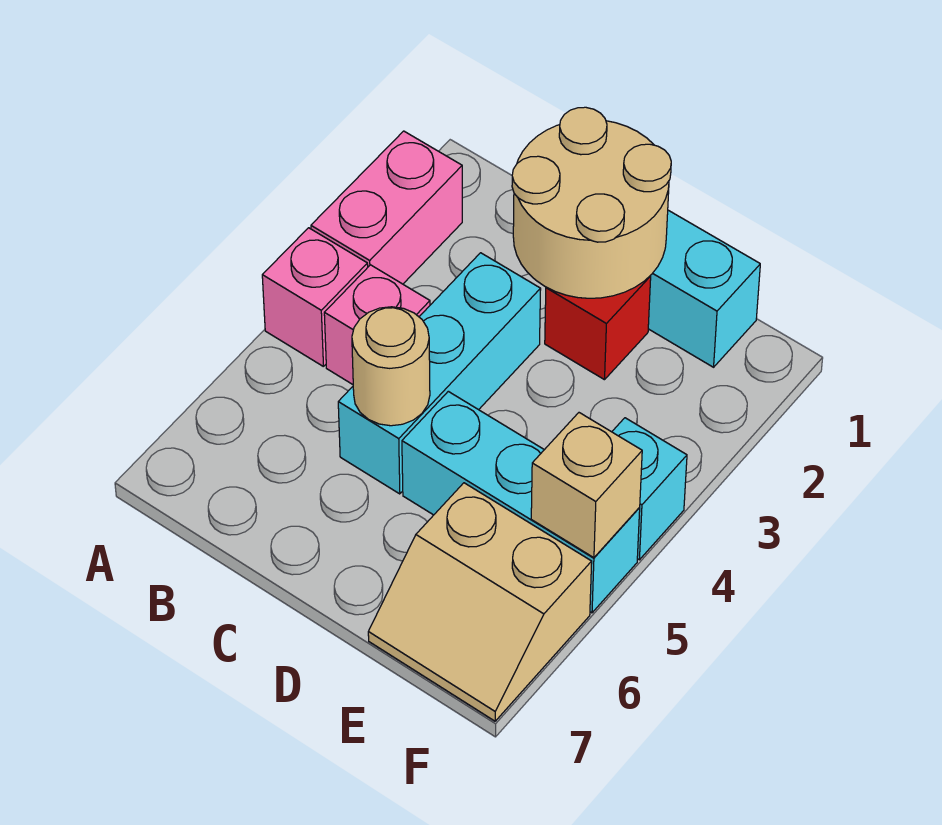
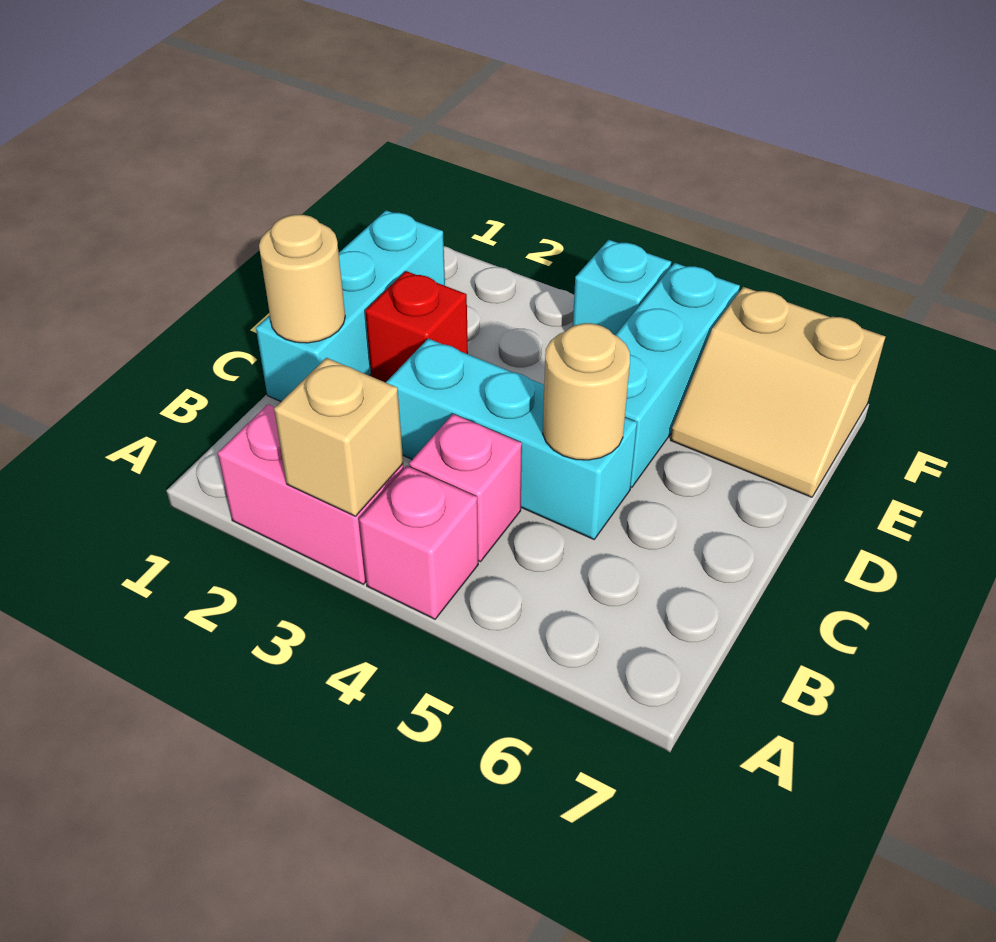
tan round brick C1:D2 level 2 -> tan round brick C1 level 2
tan slope E6:F7 level 1 top 6 -> tan slope E6:F7 level 1 top F
tan brick F5 level 2 -> tan brick A3 level 2

